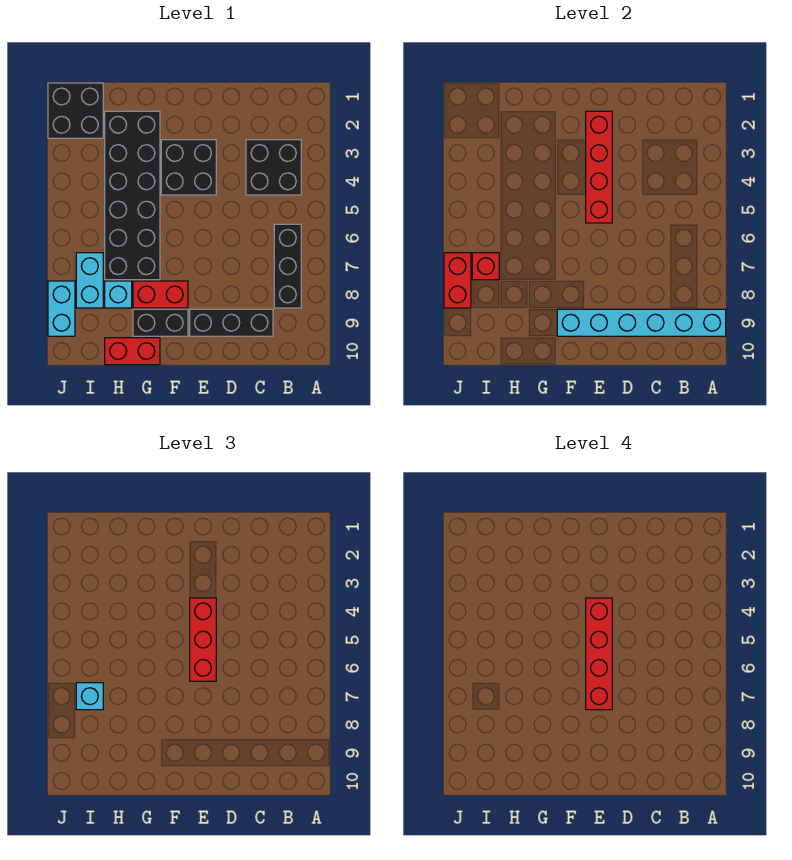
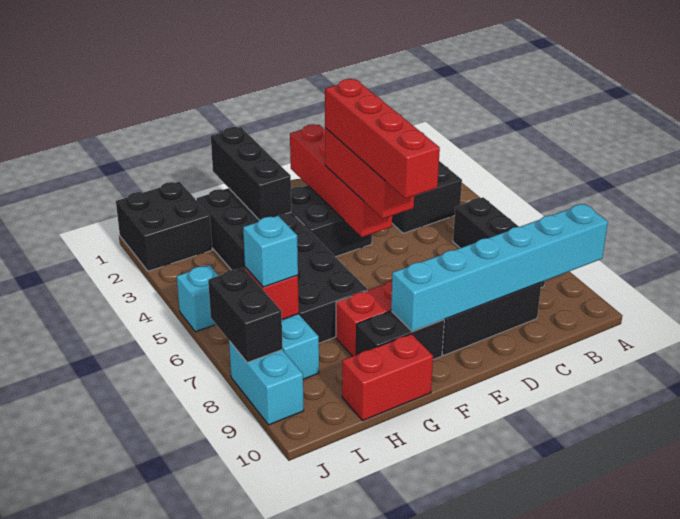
none -> black brick G1:G3 level 2
cyan brick H8 level 1 -> cyan brick J5 level 1
red brick J7:J8 level 2 -> black brick J7:J8 level 2

